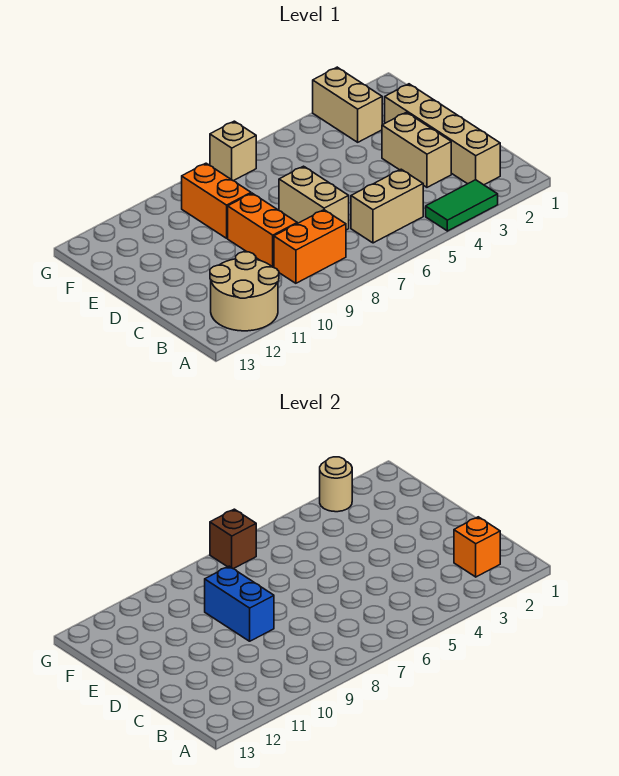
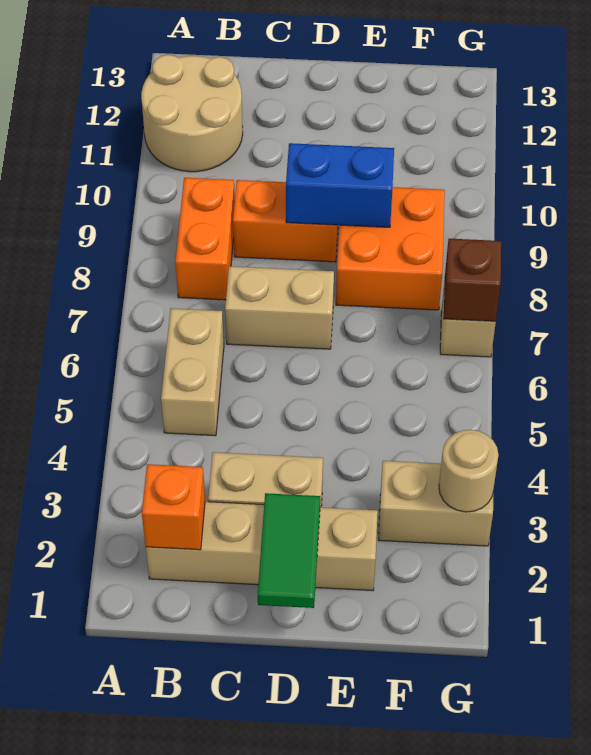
green tile A3:A4 level 1 -> green tile D1:D2 level 2
orange brick E9:F9 level 1 -> orange brick E8:F9 level 1

